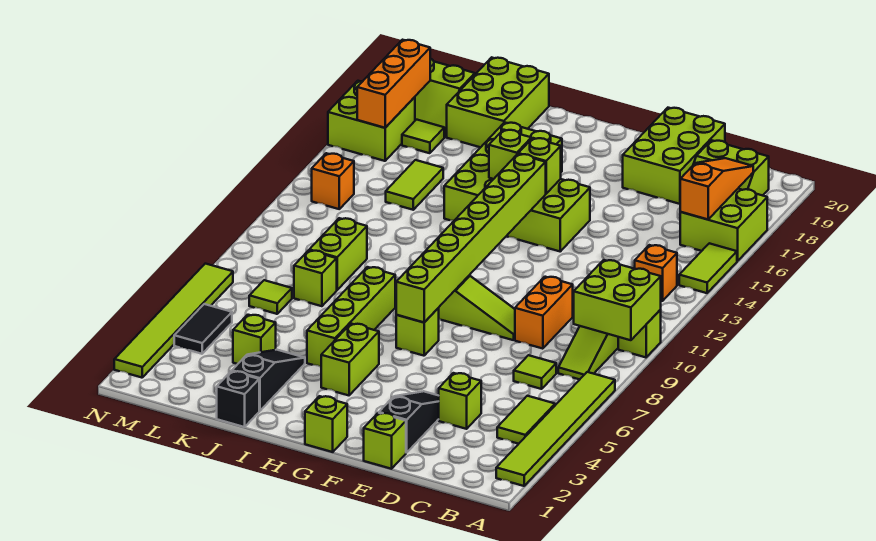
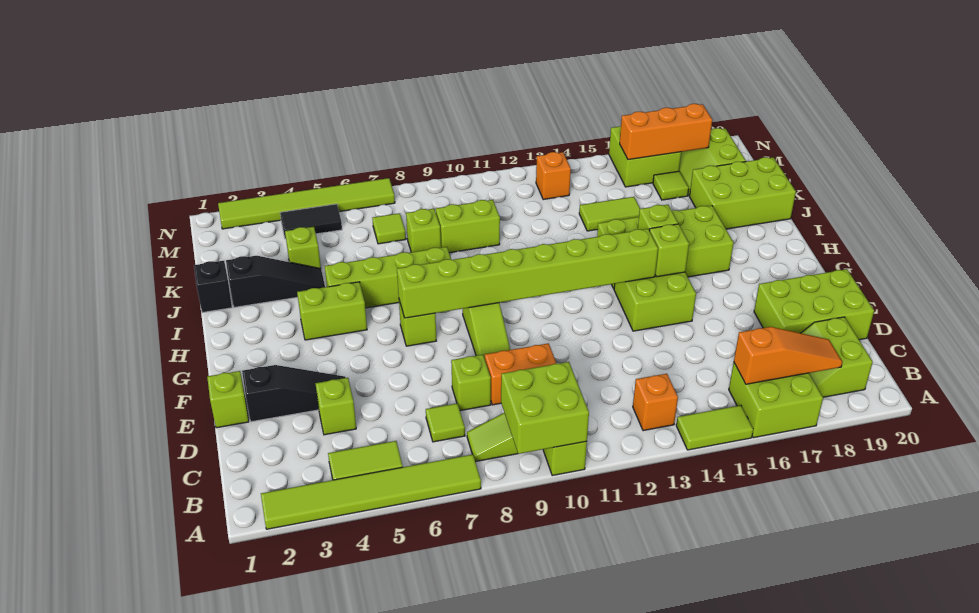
lime brick G1 level 1 -> lime brick D8 level 1

